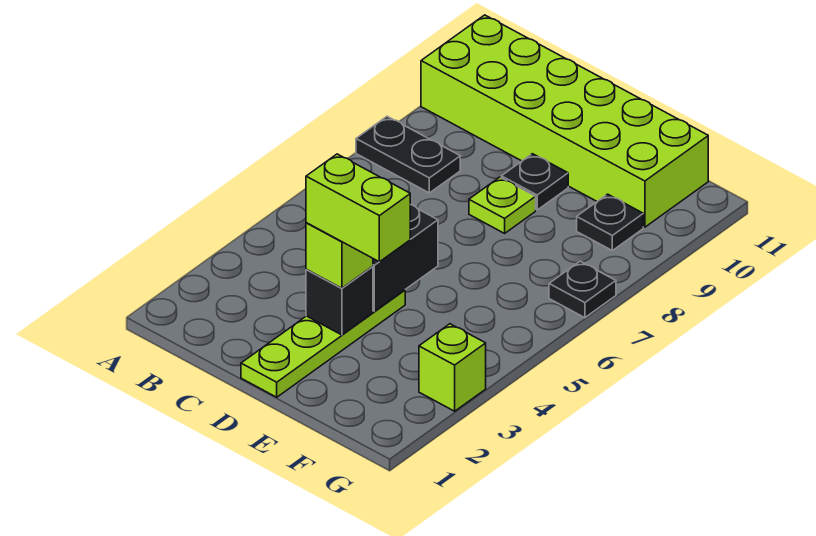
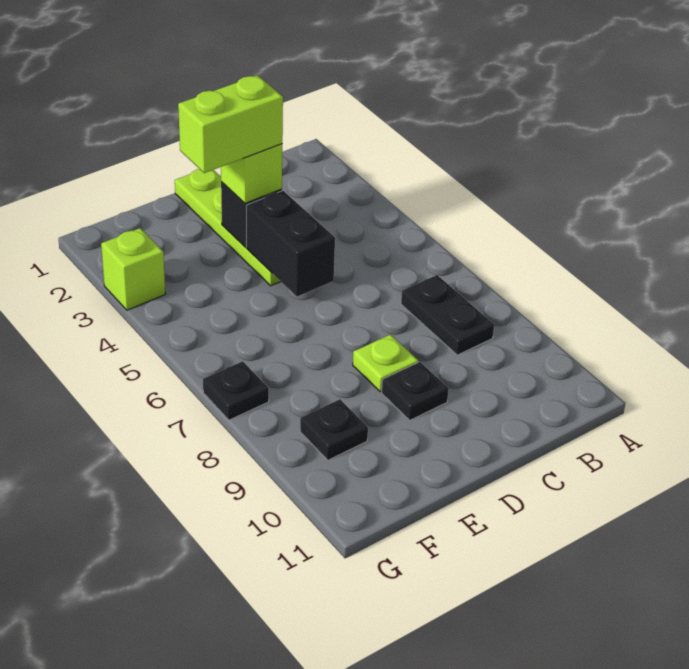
black plate A8:B8 level 1 -> black plate B7:B8 level 1
lime brick A10:F11 level 1 -> none

